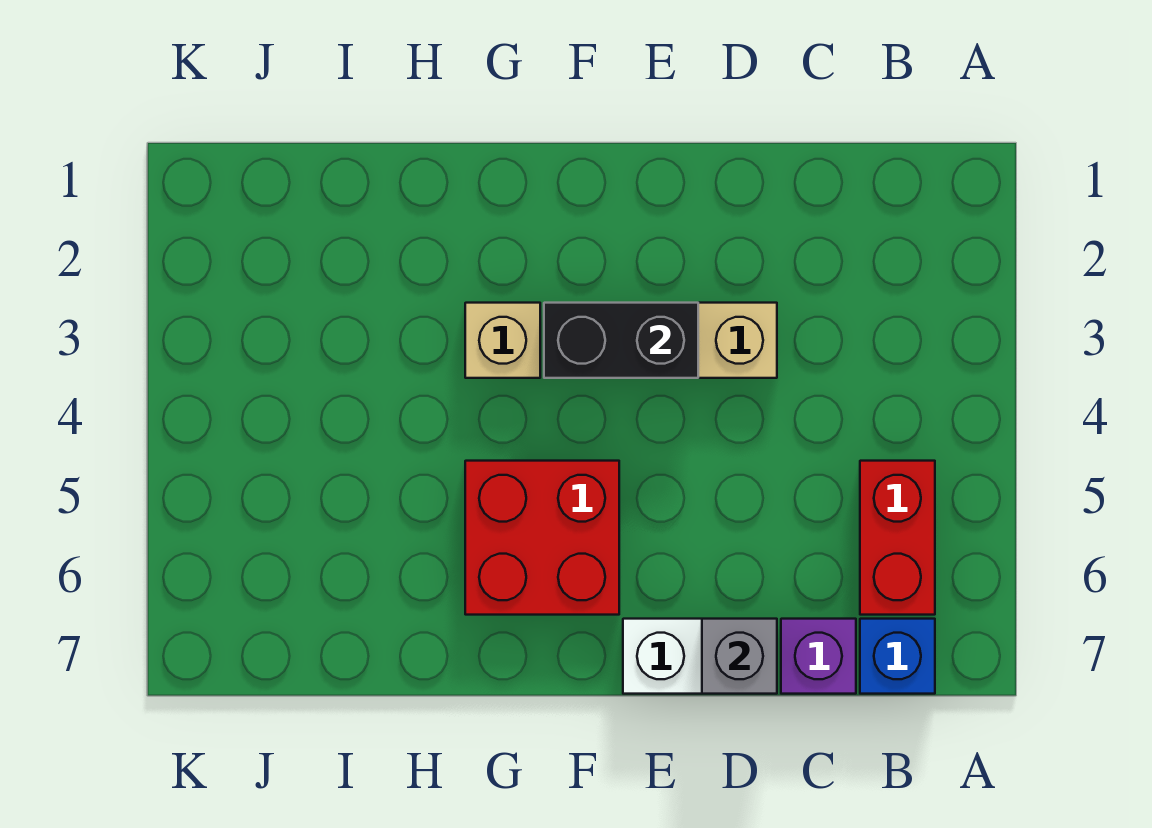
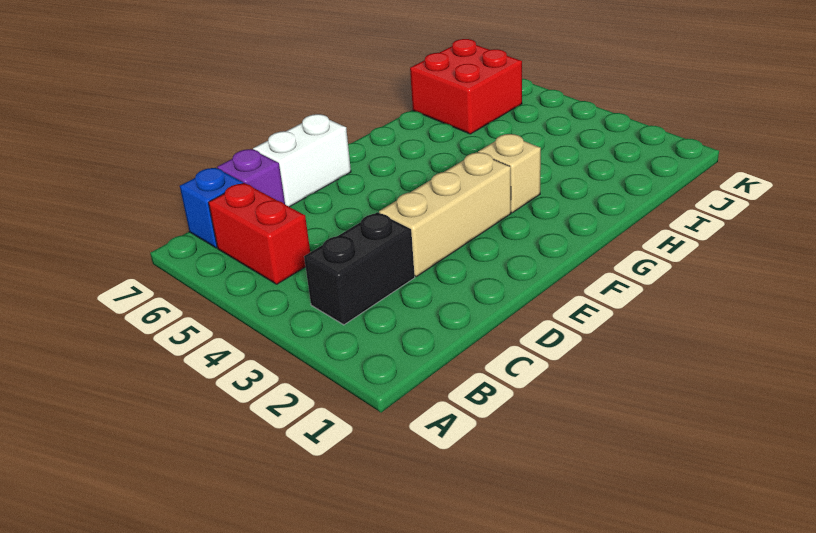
grey brick D7 level 2 -> none
black brick E3:F3 level 2 -> black brick B3:C3 level 1
red brick F5:G6 level 1 -> red brick I6:J7 level 1

